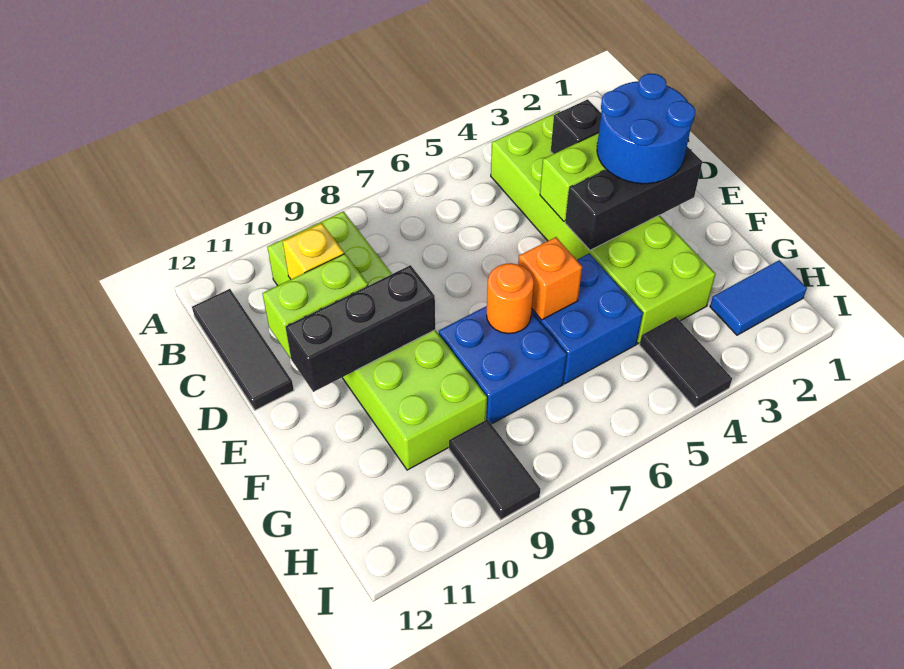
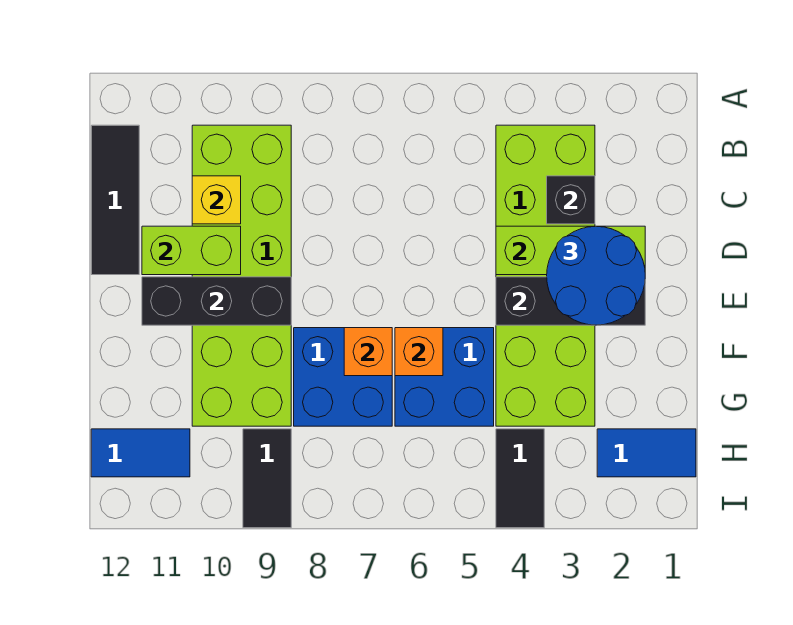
orange round brick F7 level 2 -> orange brick F7 level 2
none -> blue tile H11:H12 level 1

